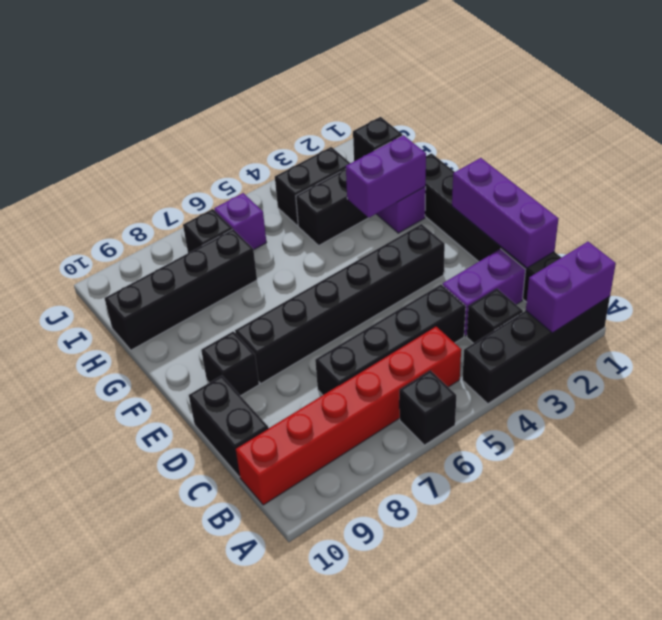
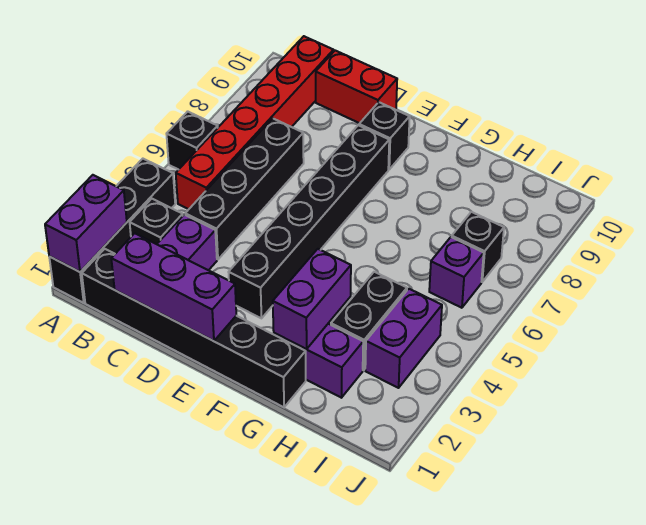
black brick C10:D10 level 1 -> red brick C10:D10 level 1
black brick H2 level 2 -> none
black brick H7:H10 level 1 -> none
black brick I3:I4 level 1 -> purple brick I3:I4 level 1

